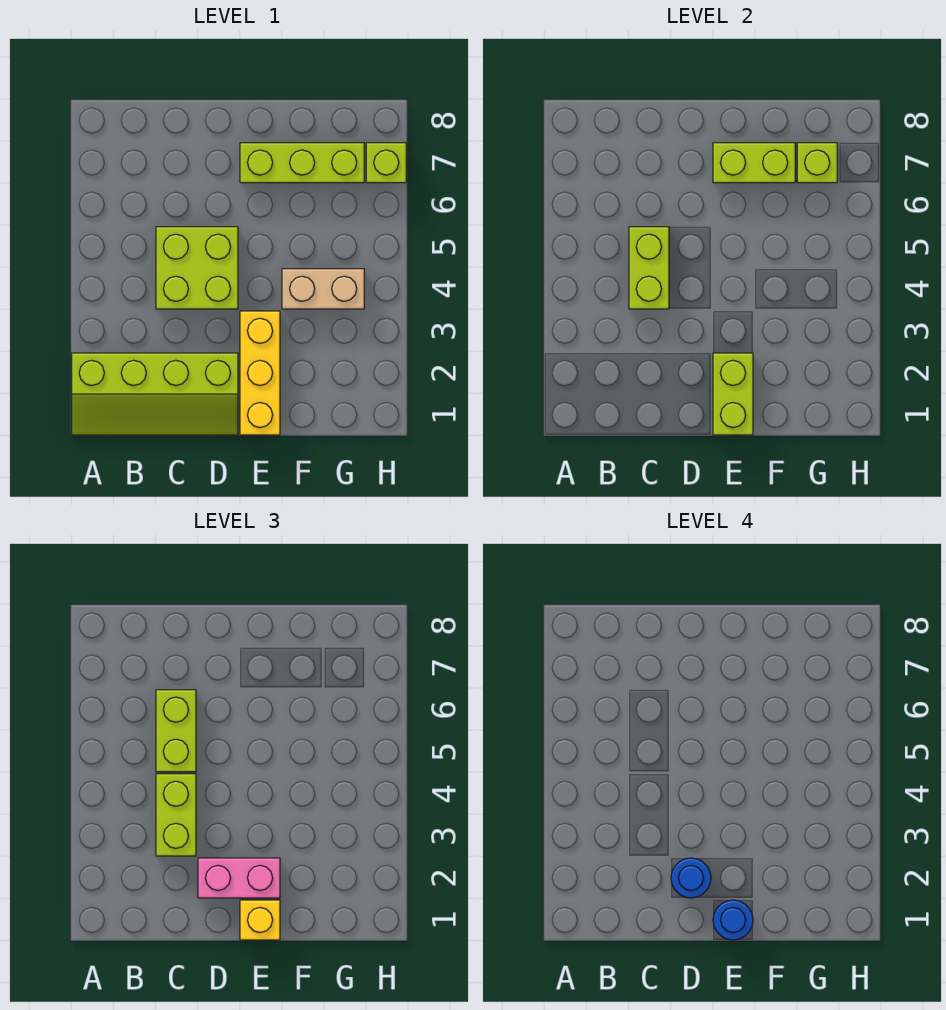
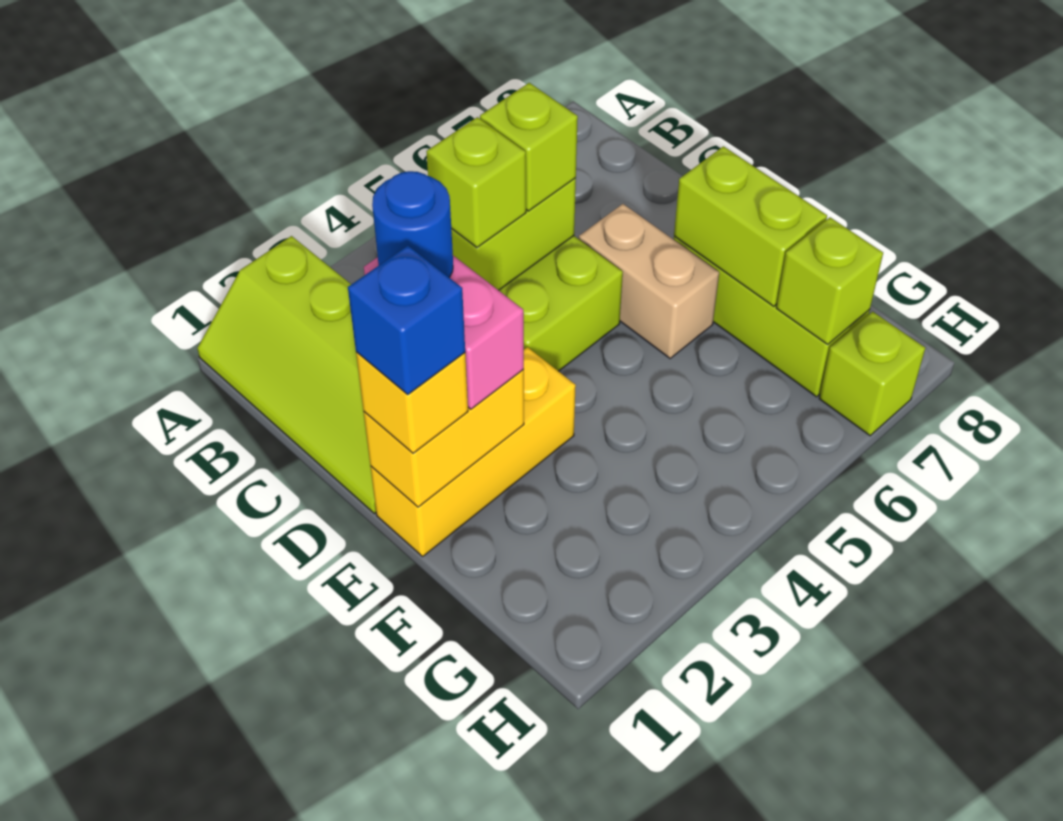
lime brick C3:C4 level 3 -> lime brick C4 level 3
lime brick C5:C6 level 3 -> lime brick C5 level 3
lime brick E1:E2 level 2 -> yellow brick E1:E2 level 2
blue round brick E1 level 4 -> blue brick E1 level 4
tan brick F4:G4 level 1 -> tan brick D6:E6 level 1

